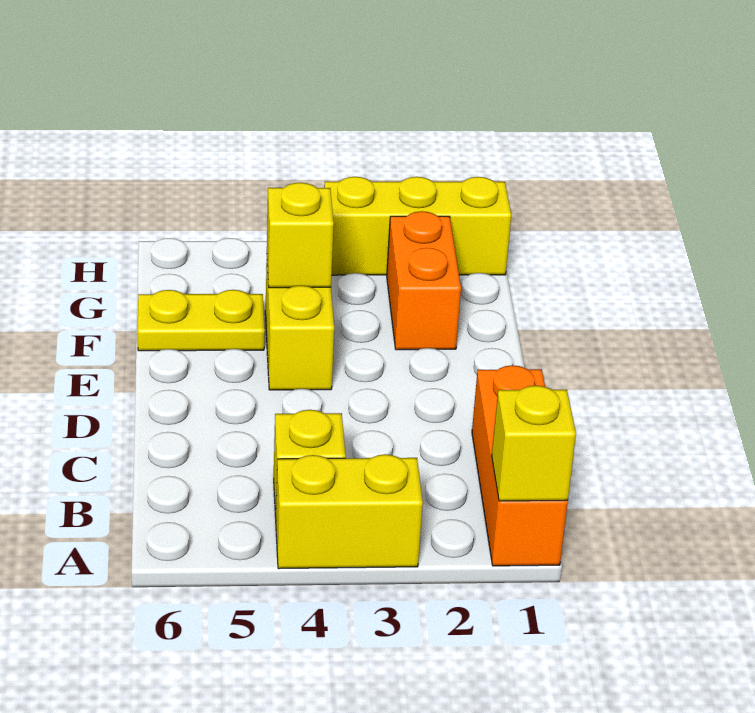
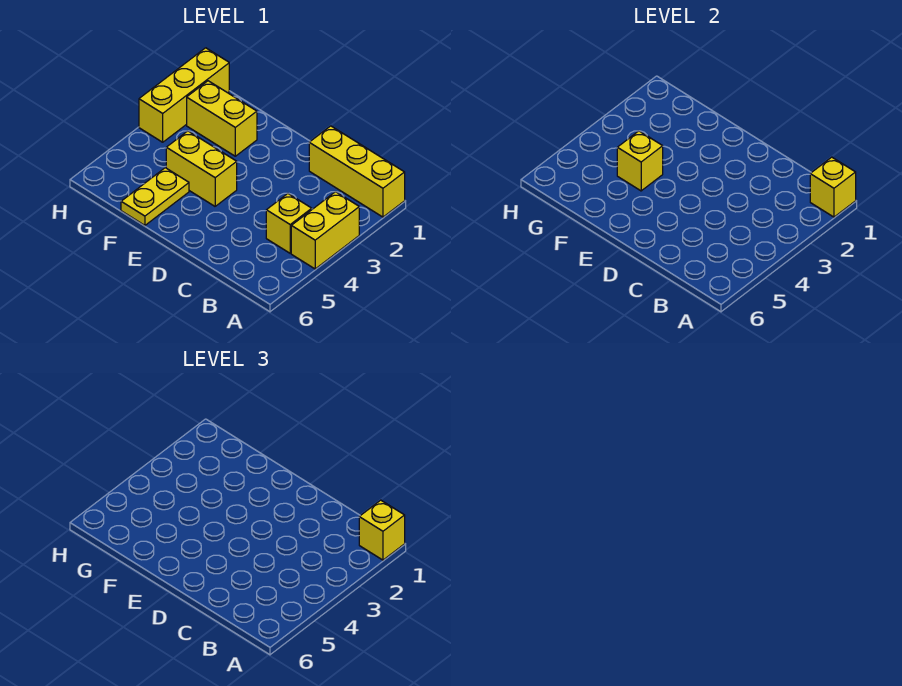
orange brick A1:C1 level 1 -> yellow brick A1:C1 level 1
none -> yellow brick A1 level 3
orange brick F2:G2 level 1 -> yellow brick F2:G2 level 1

